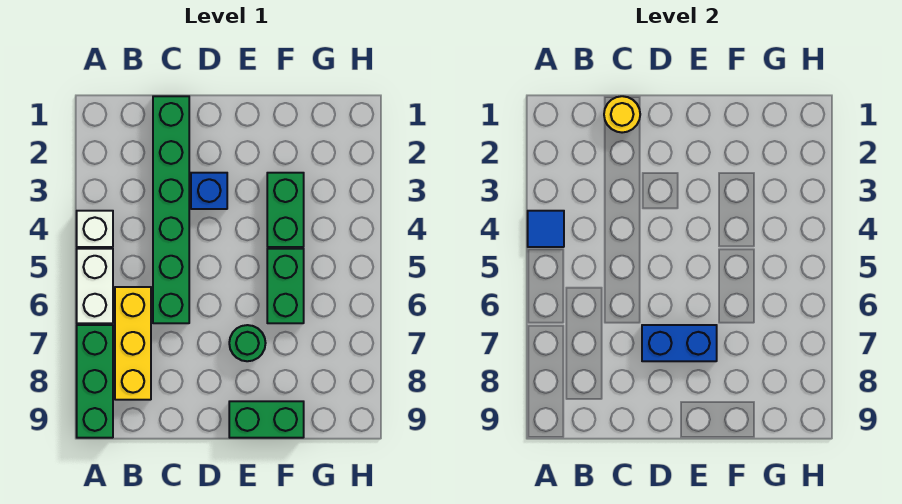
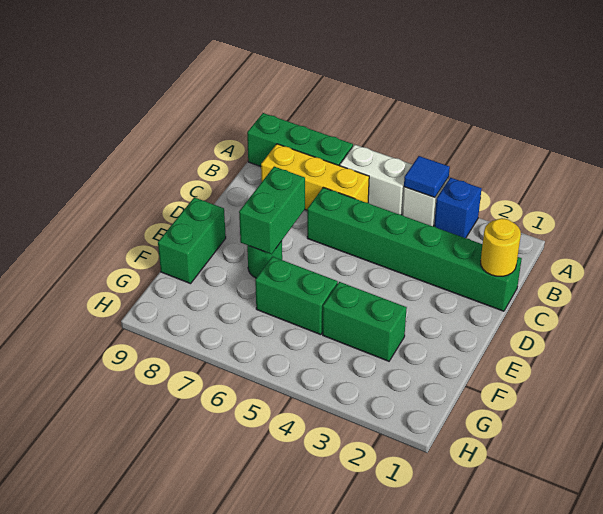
blue brick D3 level 1 -> blue brick A3 level 1
blue brick D7:E7 level 2 -> green brick D7:E7 level 2

